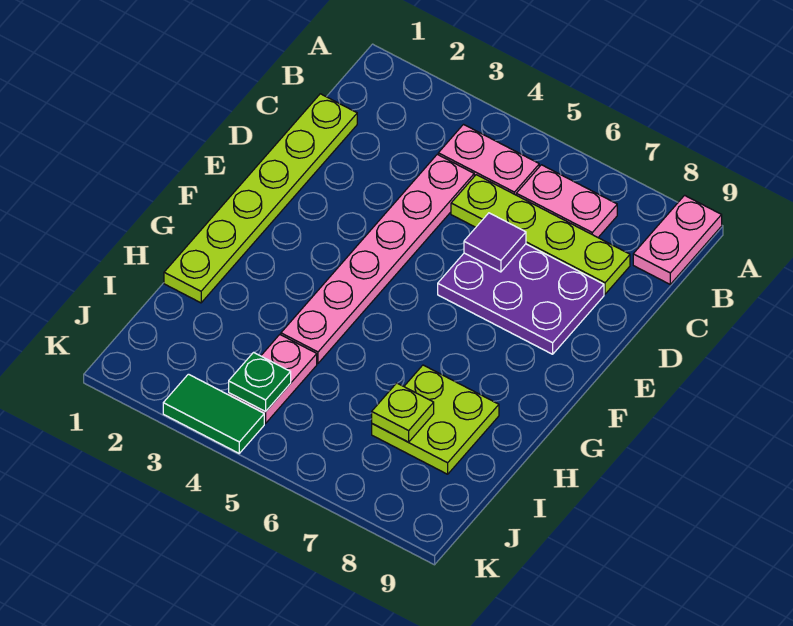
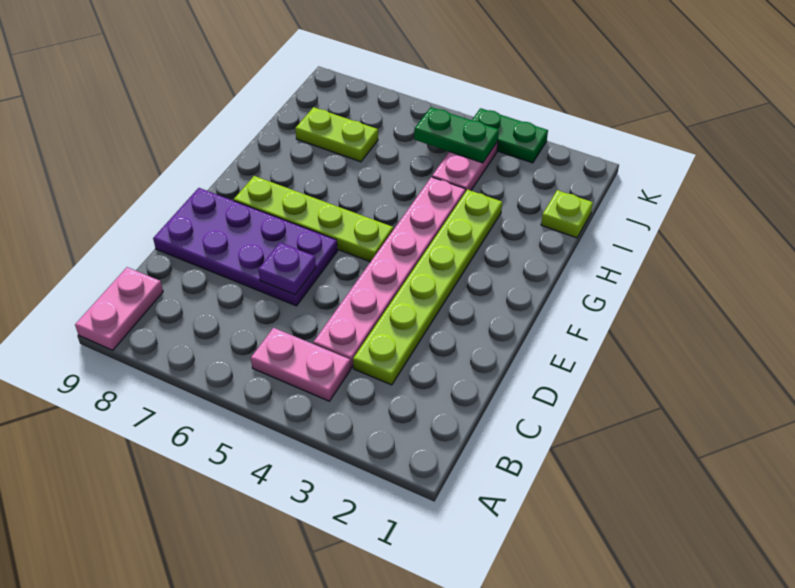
pink plate B6:B7 level 1 -> none
lime plate C1:H1 level 1 -> lime plate C3:H3 level 1
lime plate C5:C8 level 1 -> lime plate F5:F8 level 1
purple plate D6:E8 level 1 -> purple plate D6:E9 level 1
purple tile D6 level 2 -> purple plate D6 level 2
lime plate H7:I8 level 1 -> lime plate I7:I8 level 1
lime plate I7 level 2 -> lime plate I1 level 1
green plate J4 level 2 -> green plate J4:J5 level 2
green tile K3:K4 level 1 -> green plate K3:K4 level 1

